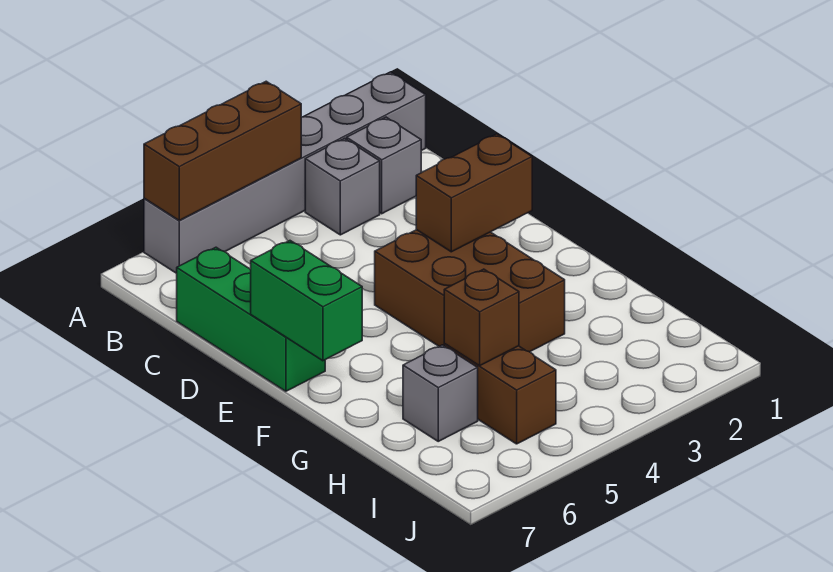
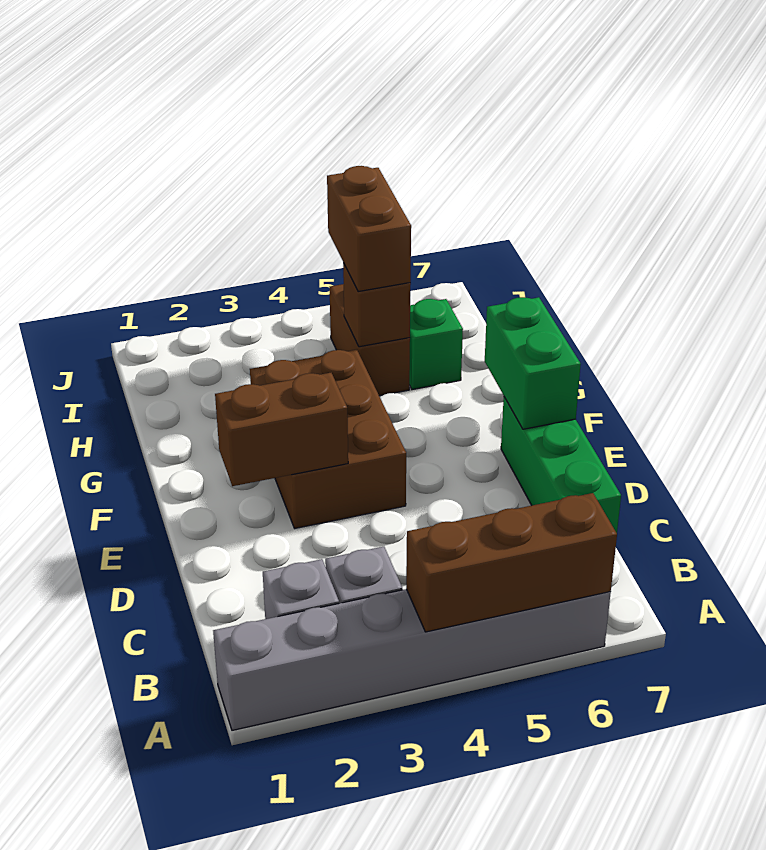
none -> brown brick H5:I5 level 3
grey brick H6 level 1 -> green brick H6 level 1

